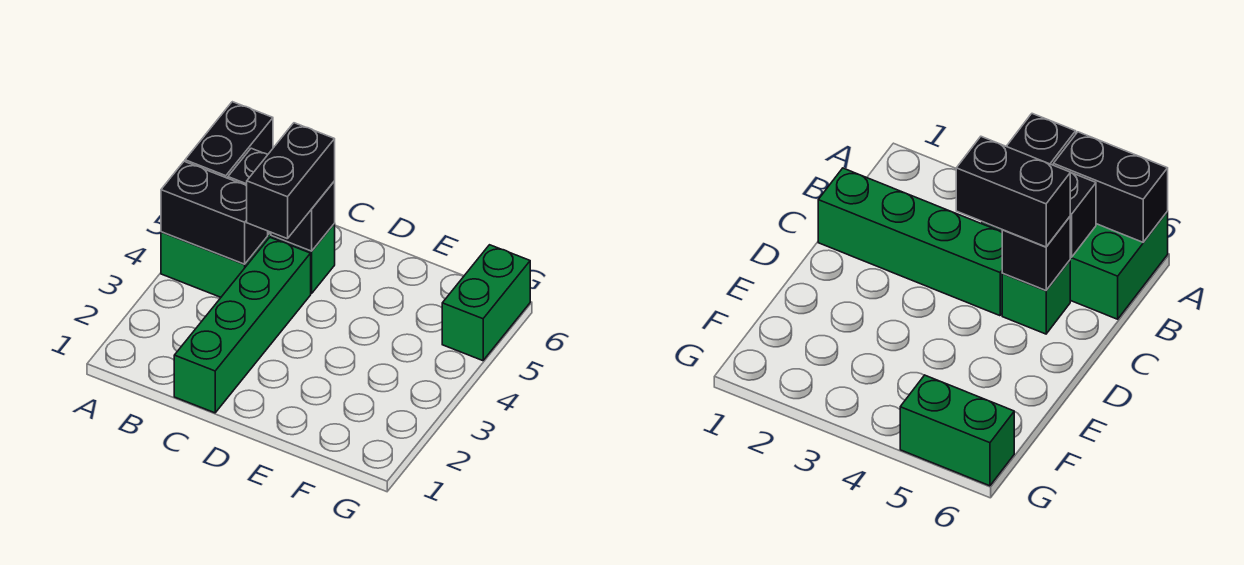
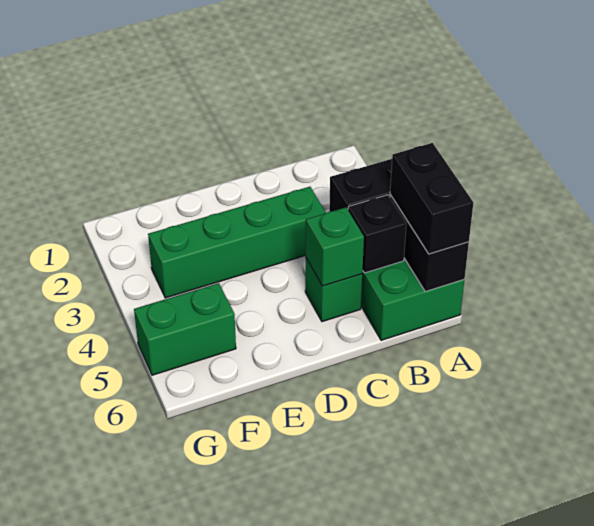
green brick C1:C4 level 1 -> green brick C3:F3 level 1
black brick C4:C5 level 3 -> black brick A5:A6 level 3
black brick C5 level 2 -> green brick C5 level 2
green brick G5:G6 level 1 -> green brick F5:G5 level 1

